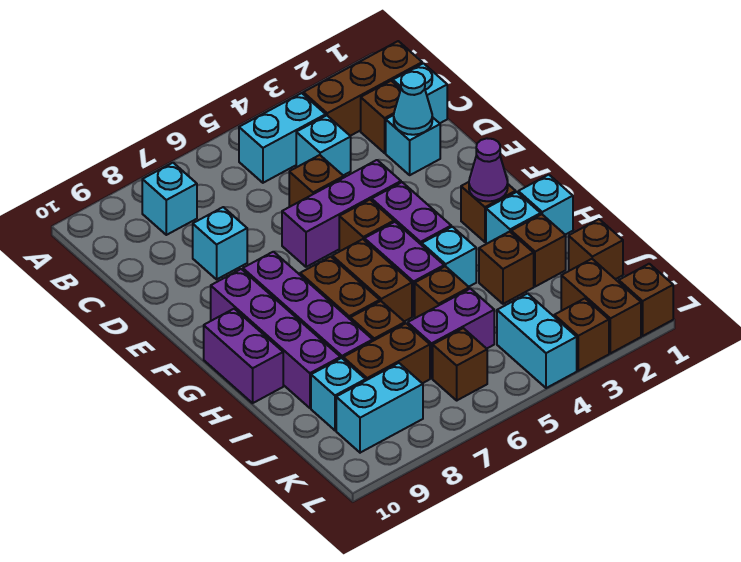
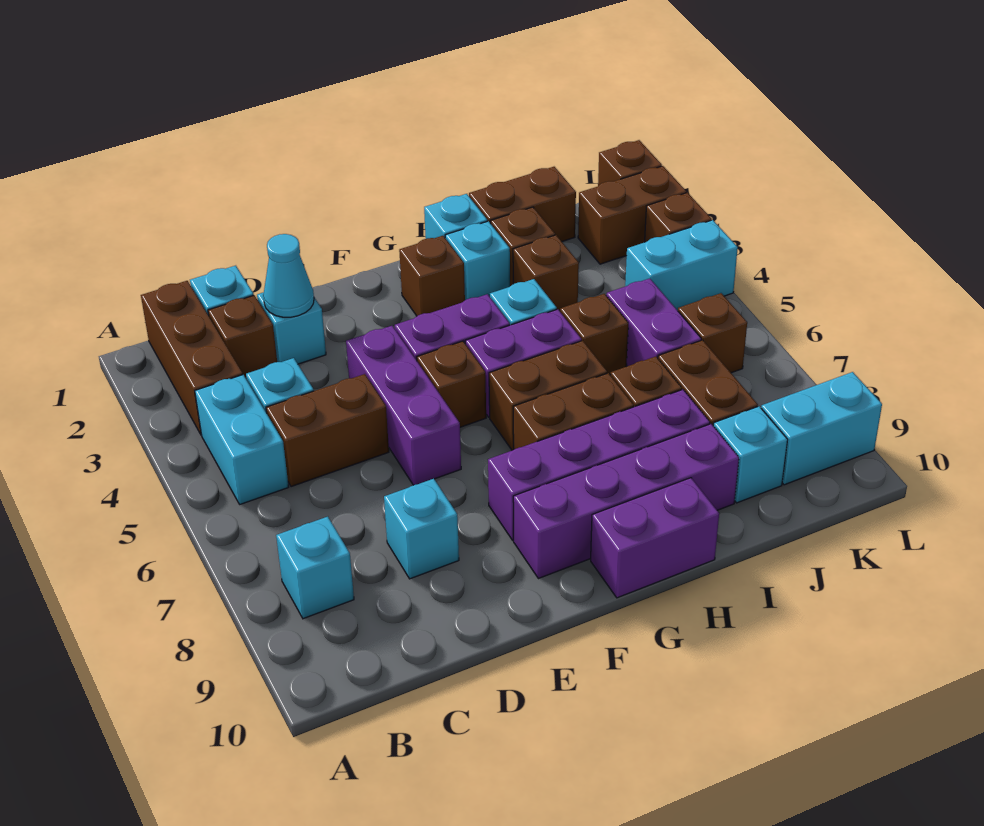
brown brick D5 level 1 -> brown brick C5:D5 level 1
purple cone G2 level 2 -> none
brown brick J1 level 1 -> brown brick I1:J1 level 1
cyan brick K8:K9 level 1 -> cyan brick K9:L9 level 1

